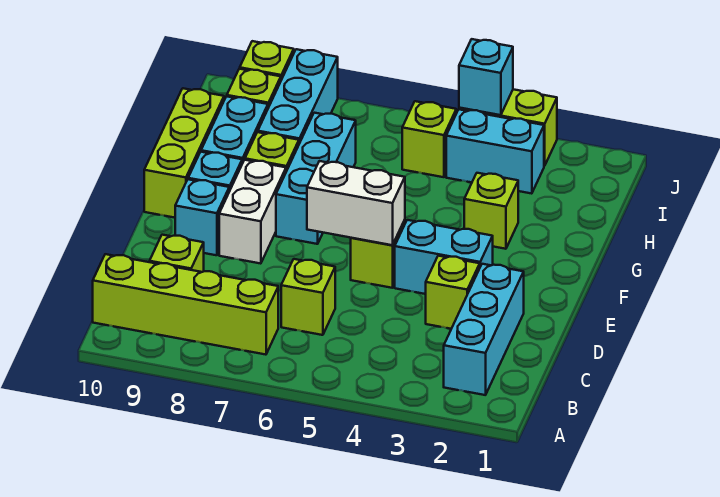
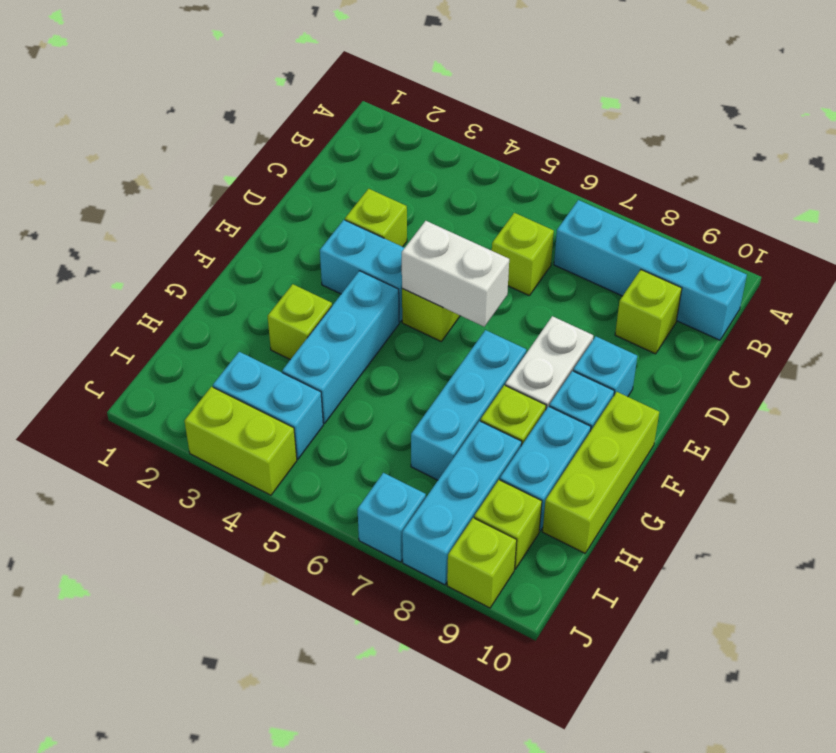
cyan brick B2:D2 level 1 -> cyan brick F4:H4 level 1
lime brick B7:B10 level 1 -> cyan brick B7:B10 level 1
lime brick I5 level 1 -> none
cyan brick J4 level 2 -> cyan brick J7 level 1

